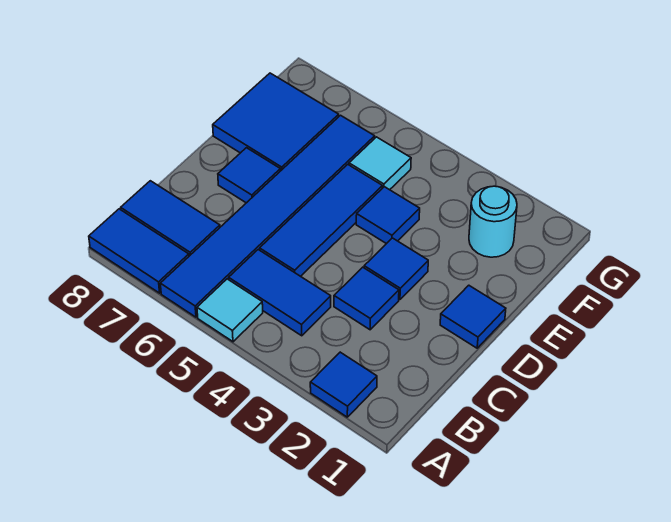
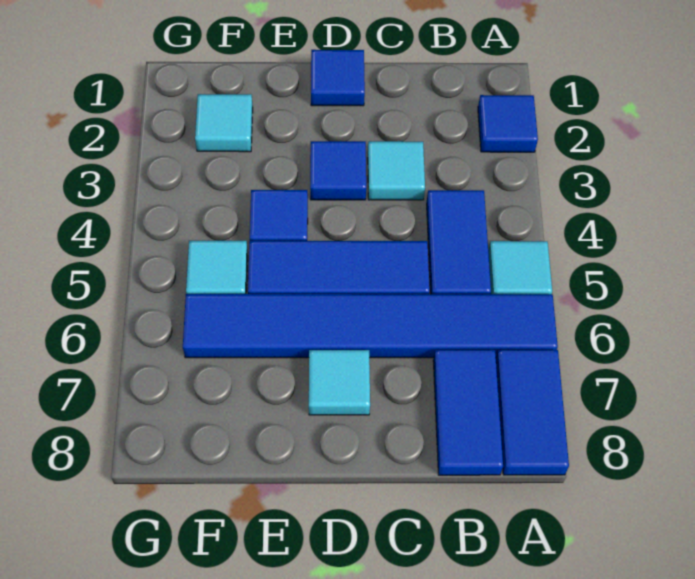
blue tile C3 level 1 -> cyan tile C3 level 1
blue tile D7 level 1 -> cyan tile D7 level 1
blue tile E7:F8 level 1 -> none
cyan round brick F2 level 1 -> cyan tile F2 level 1

